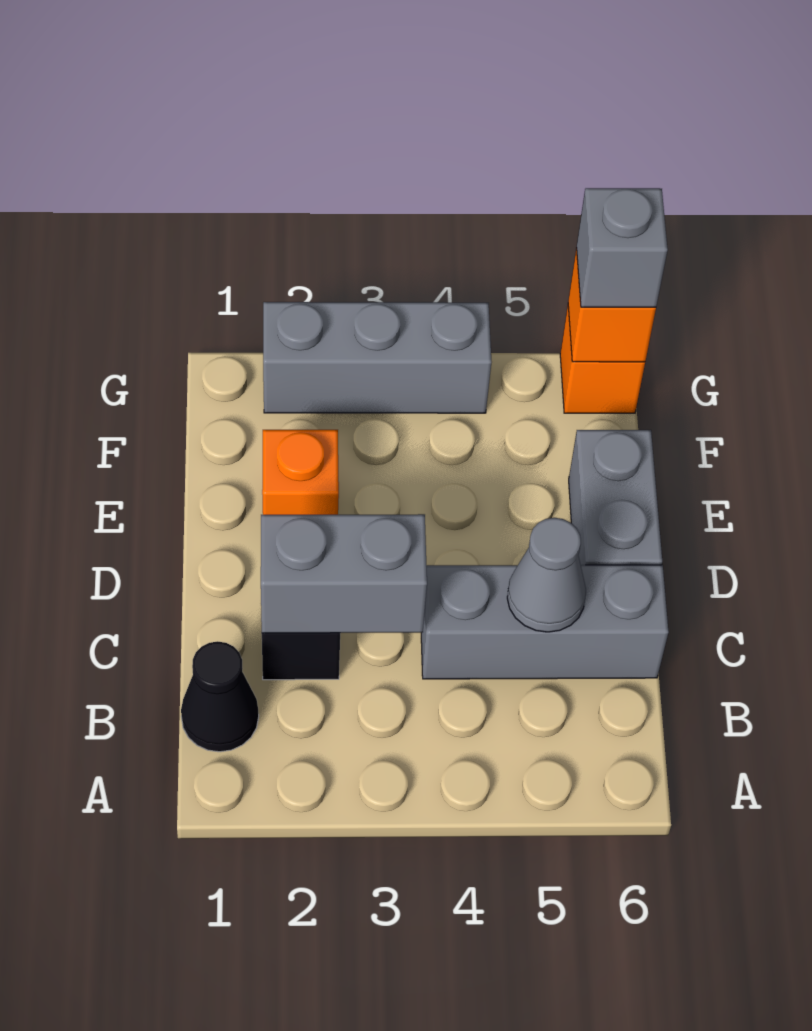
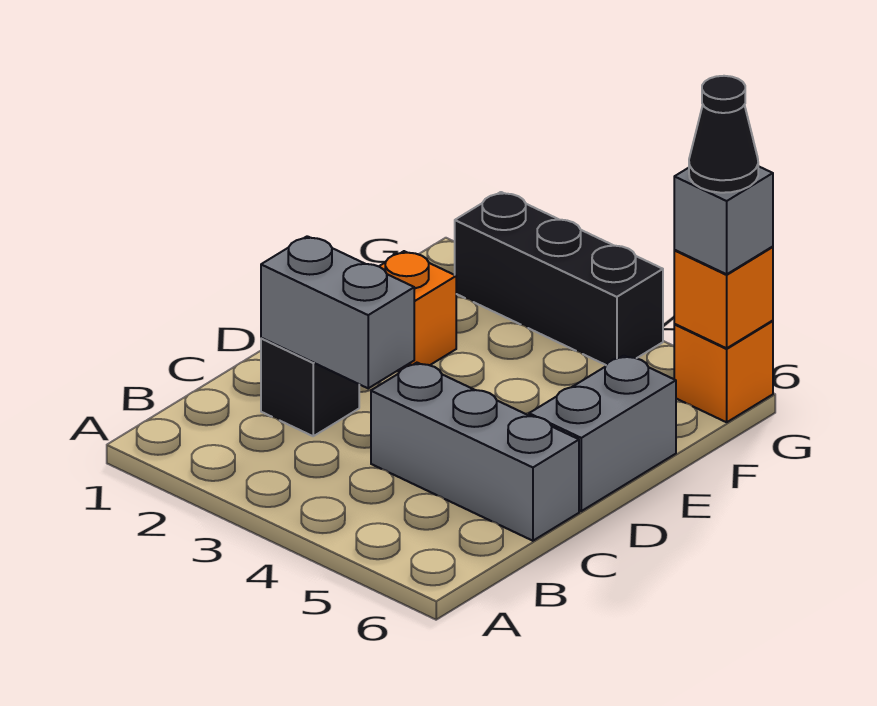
black cone B1 level 1 -> black cone G6 level 4
grey cone C5 level 2 -> none
grey brick G2:G4 level 1 -> black brick G2:G4 level 1

